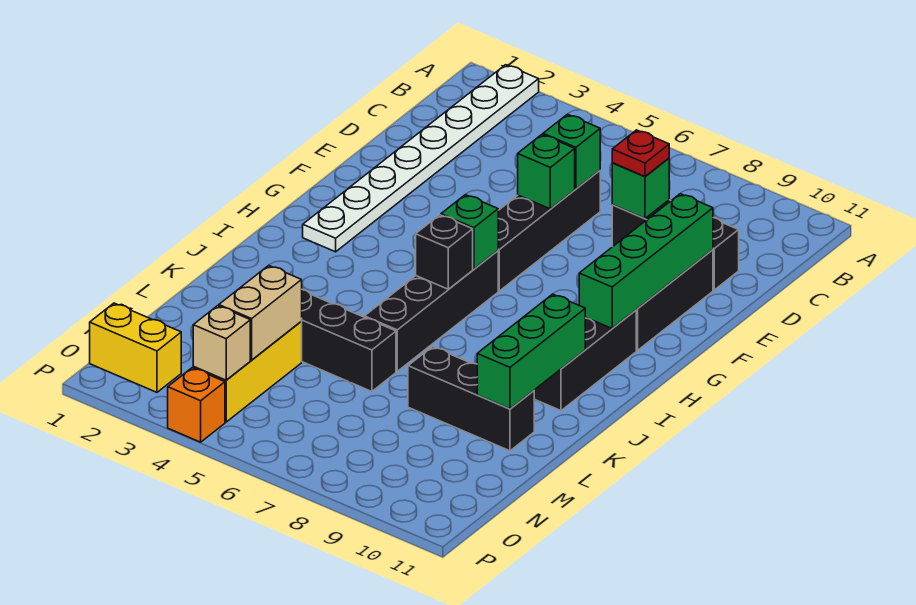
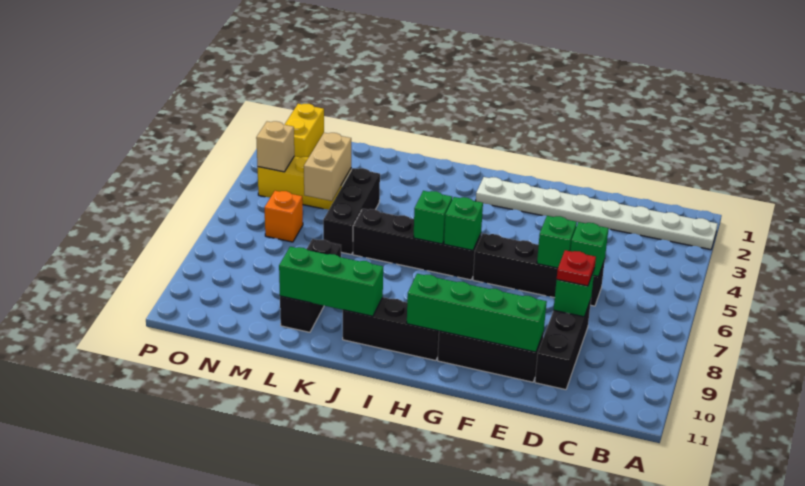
black brick I6 level 2 -> green brick I6 level 2
tan brick M4:N4 level 2 -> tan brick M4:M5 level 2
orange brick P4 level 1 -> orange brick N6 level 1

